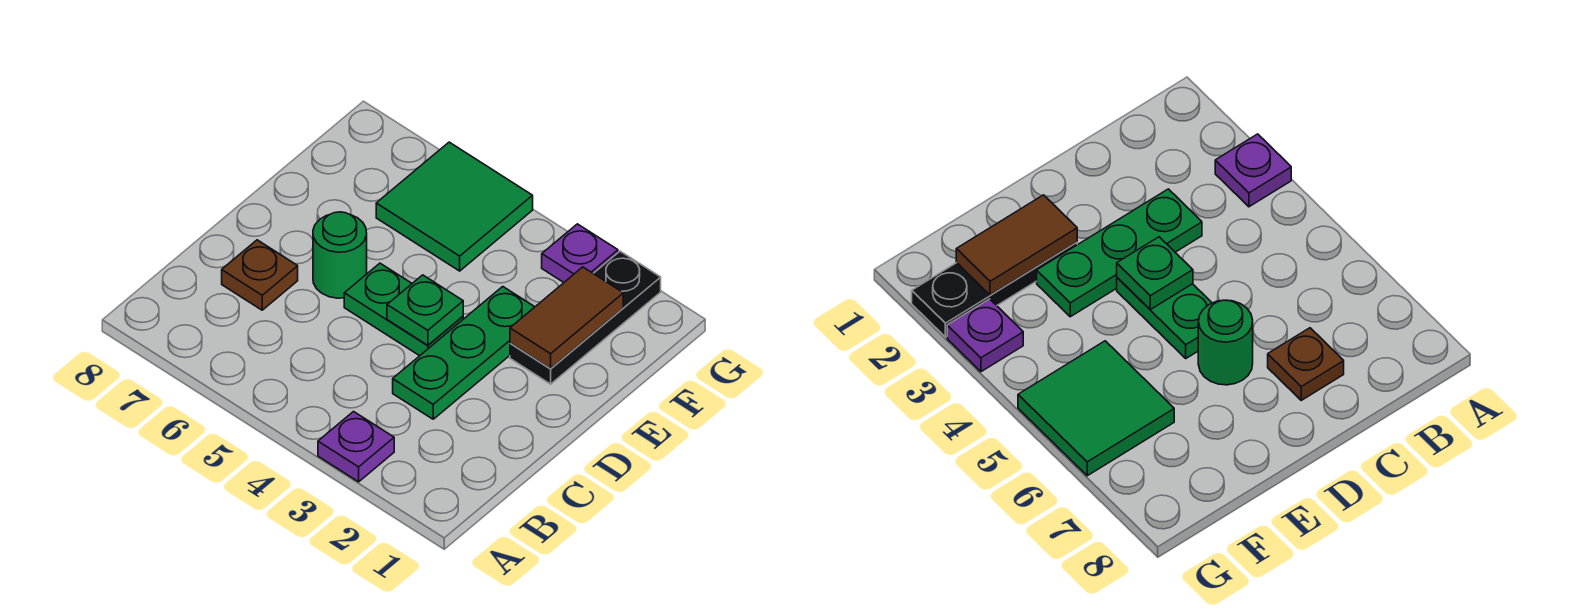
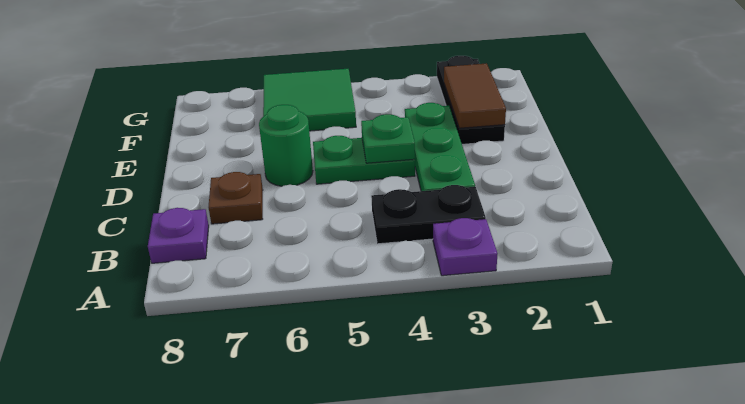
none -> black plate B3:B4 level 1
purple plate G3 level 1 -> purple plate B8 level 1

